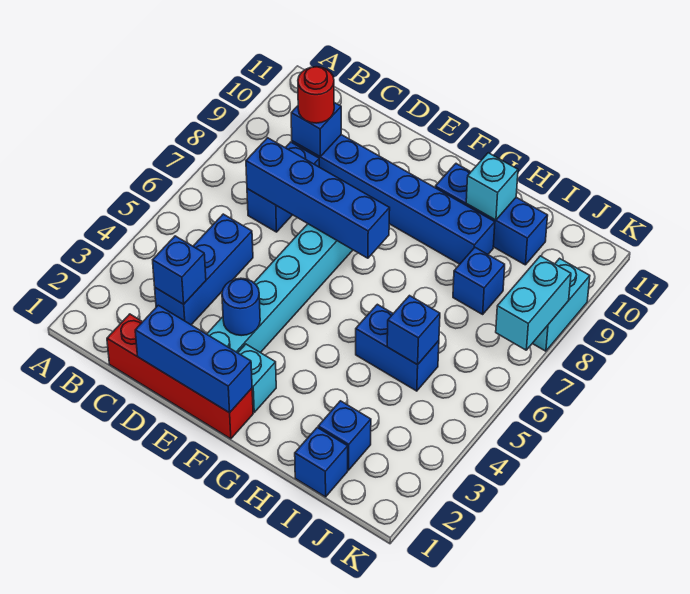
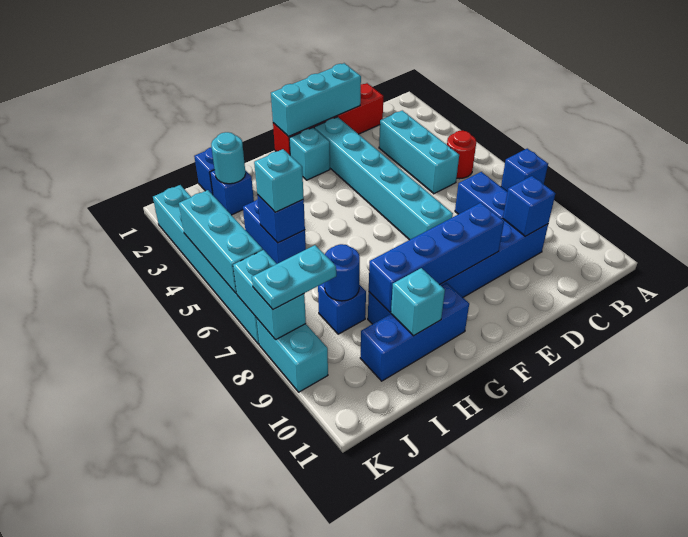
blue brick C3:C5 level 1 -> cyan brick C3:C5 level 1
blue brick C3 level 2 -> blue brick A7 level 1
blue brick C7:F7 level 2 -> blue brick E9:H9 level 2
red round brick C9 level 3 -> red round brick B5 level 1
blue brick D1:F1 level 2 -> cyan brick D1:F1 level 2
blue round brick E3 level 2 -> blue round brick I8 level 2
blue brick H5:I5 level 1 -> blue brick I4:I5 level 1
none -> cyan round brick I2 level 2
none -> cyan brick I5 level 3
none -> cyan plate J8:K8 level 3
none -> cyan brick K2:K7 level 1
none -> cyan brick K4:K6 level 2

